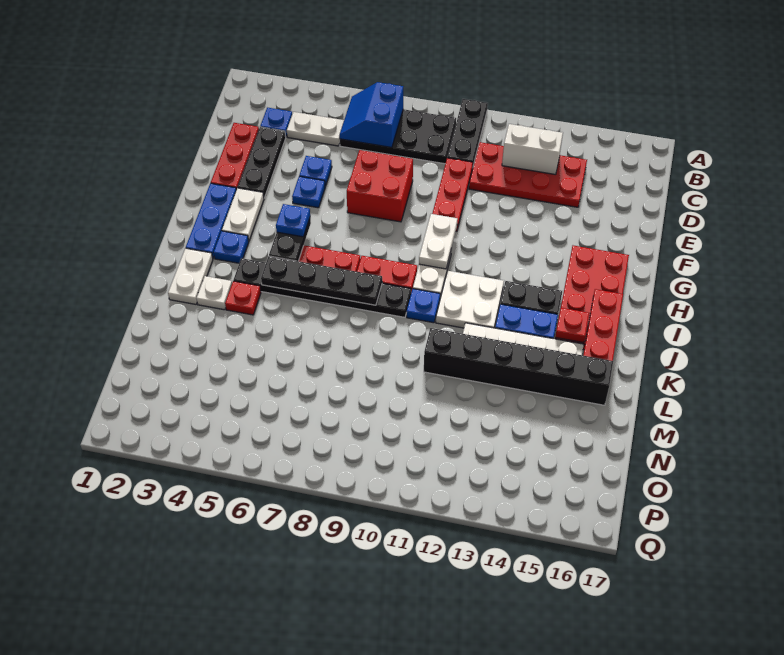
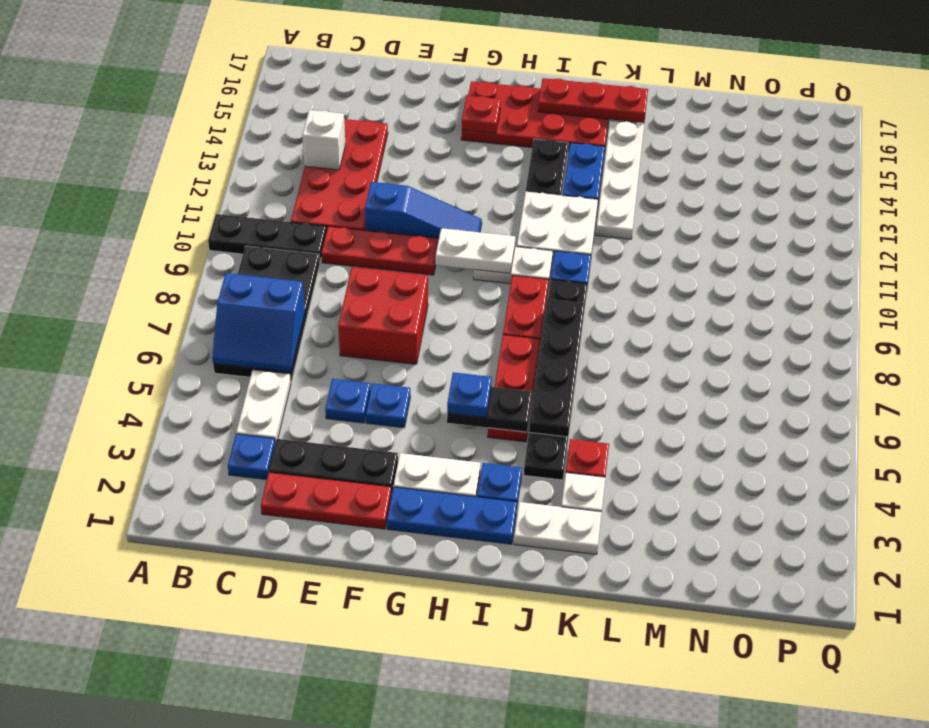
white brick C12:C13 level 2 -> white brick C13 level 2
none -> blue slope E11:G11 level 1 top E
red plate J15 level 2 -> red plate G15 level 2
black brick L11:L16 level 1 -> none

